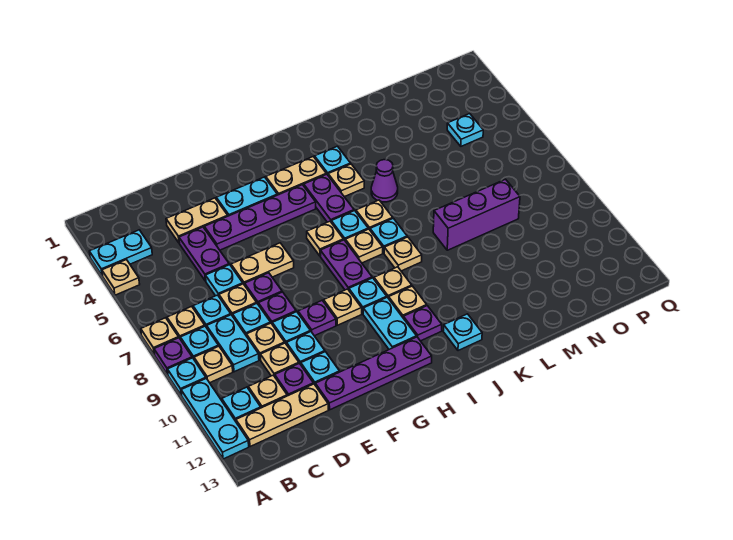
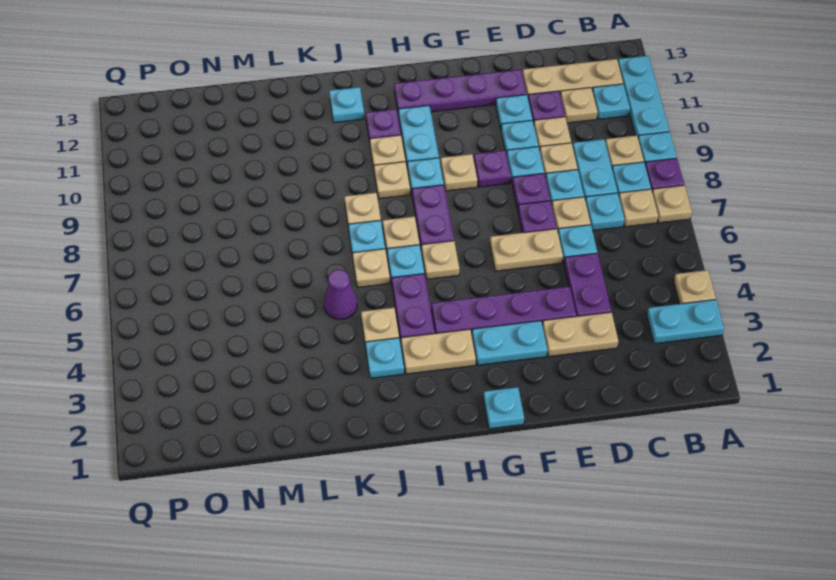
purple brick L8:N8 level 1 -> none
cyan plate O4 level 1 -> cyan plate G1 level 1

